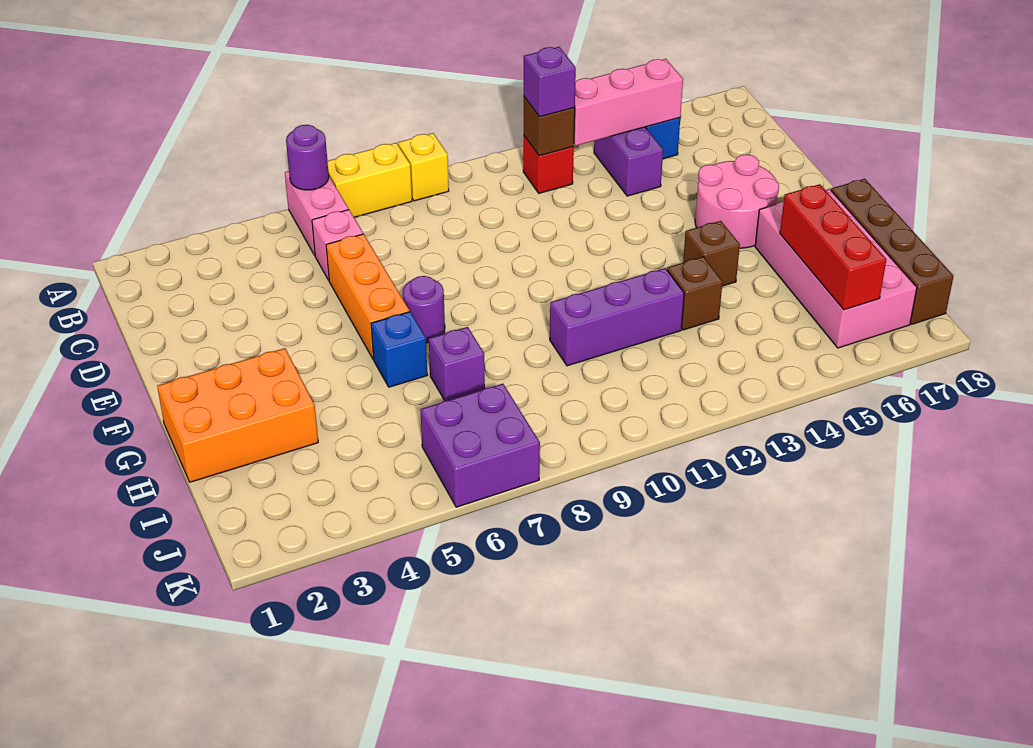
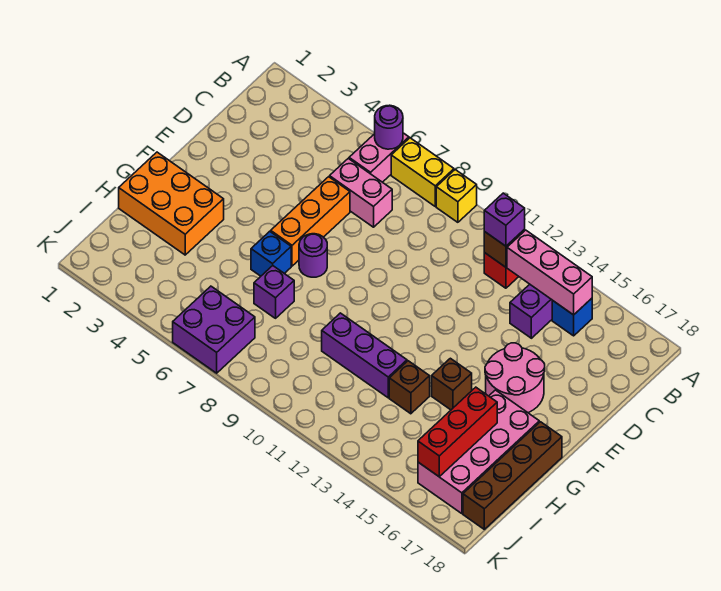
pink brick C6 level 1 -> pink brick C6:C7 level 1

